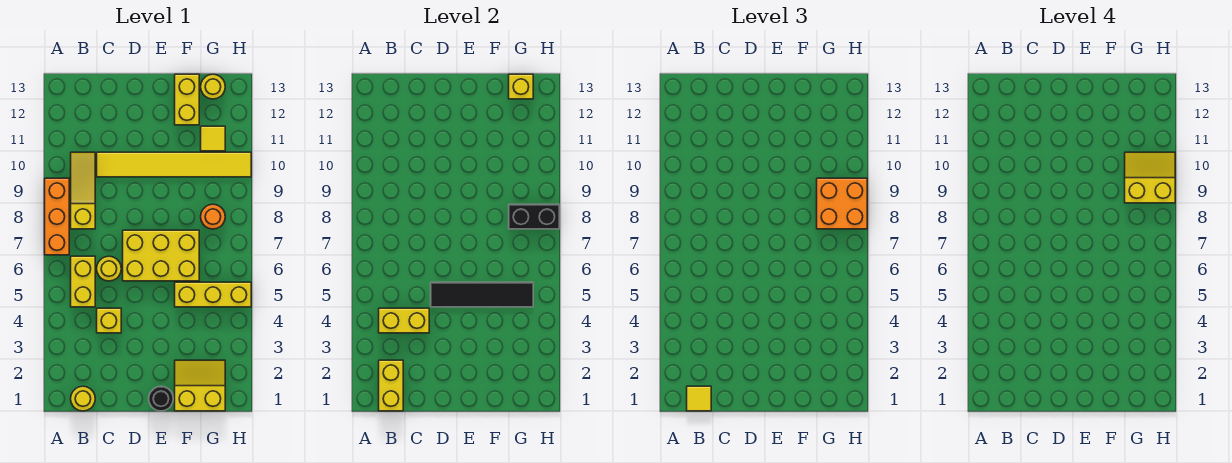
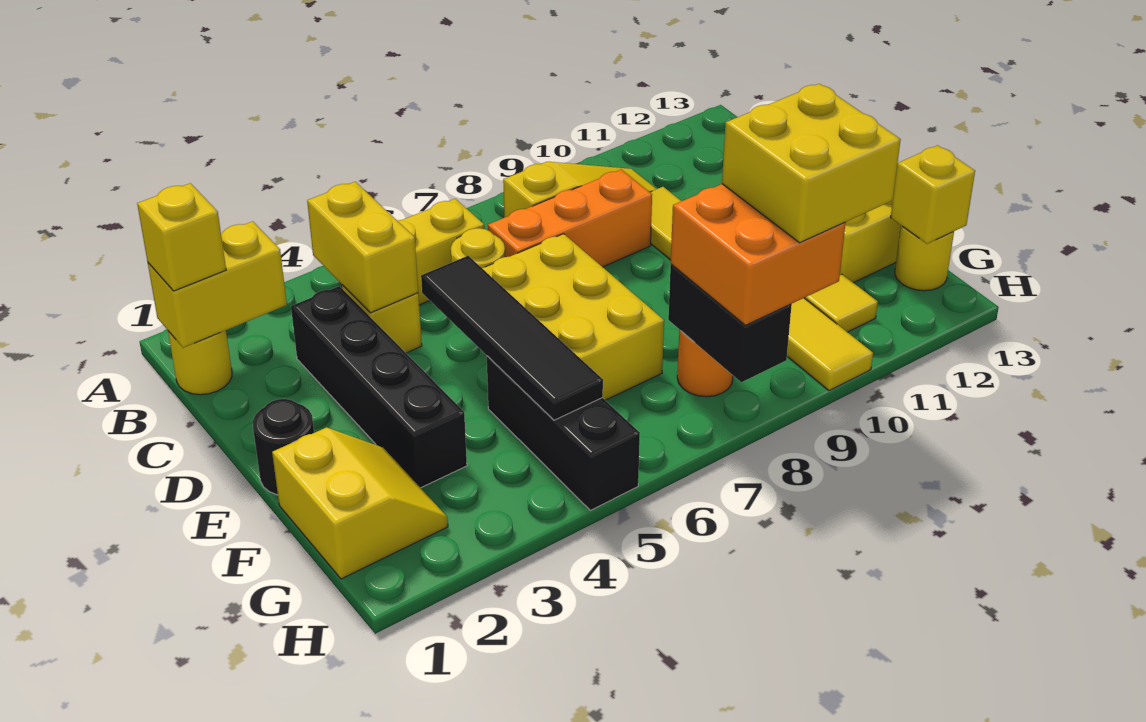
orange brick A7:A9 level 1 -> orange brick C7:C9 level 1
yellow tile B1 level 3 -> yellow brick B1 level 3
none -> black brick C3:F3 level 1
yellow brick F5:H5 level 1 -> black brick F5:H5 level 1
yellow slope G9:H10 level 4 top 9 -> yellow brick G9:H10 level 4

